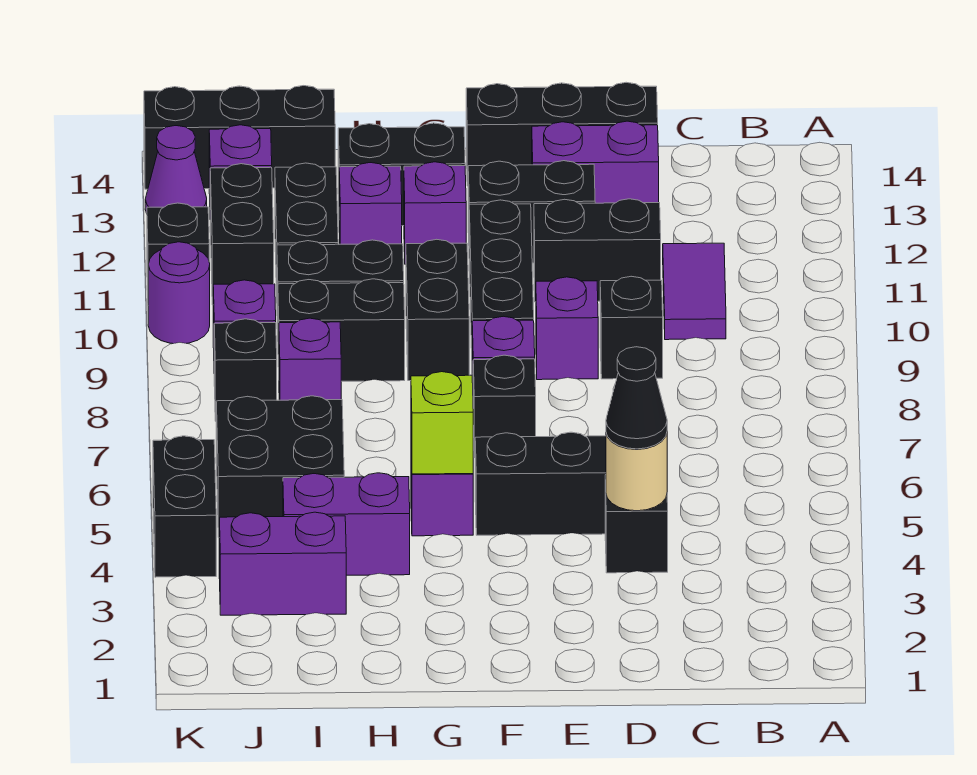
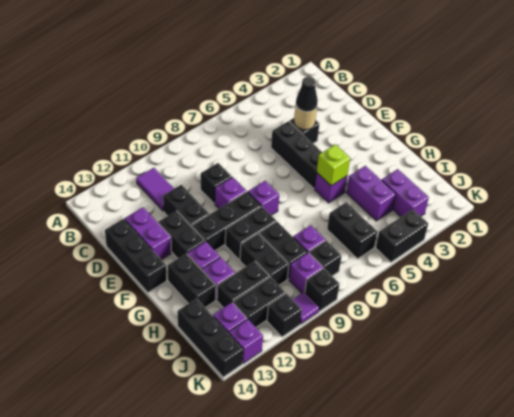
purple tile C10:C11 level 1 -> purple tile B11:C11 level 1
black brick F7 level 1 -> black brick K9 level 1
black brick I5:J6 level 1 -> black brick I6:J6 level 1
purple round brick K10 level 1 -> purple tile K10 level 1
purple cone K13 level 1 -> purple brick K13 level 1

